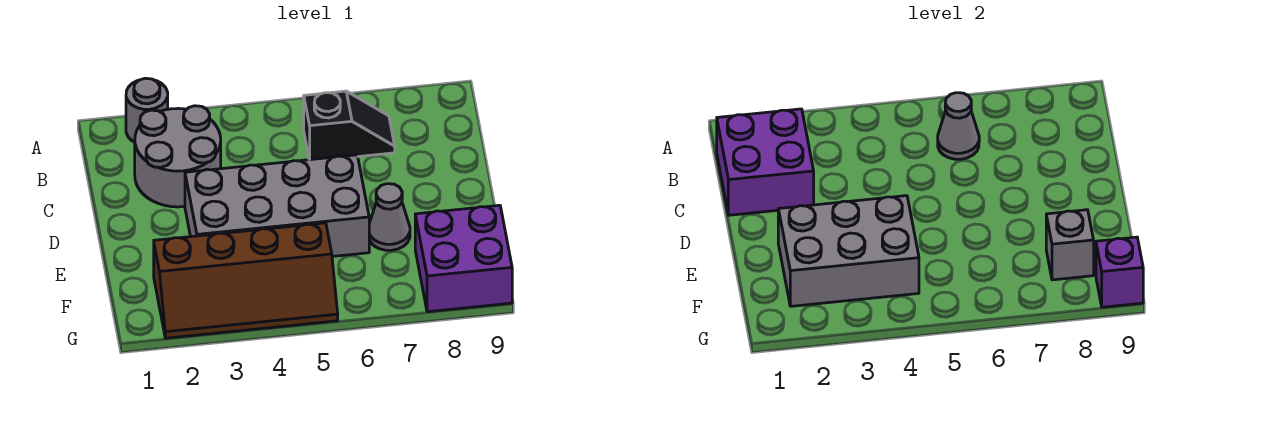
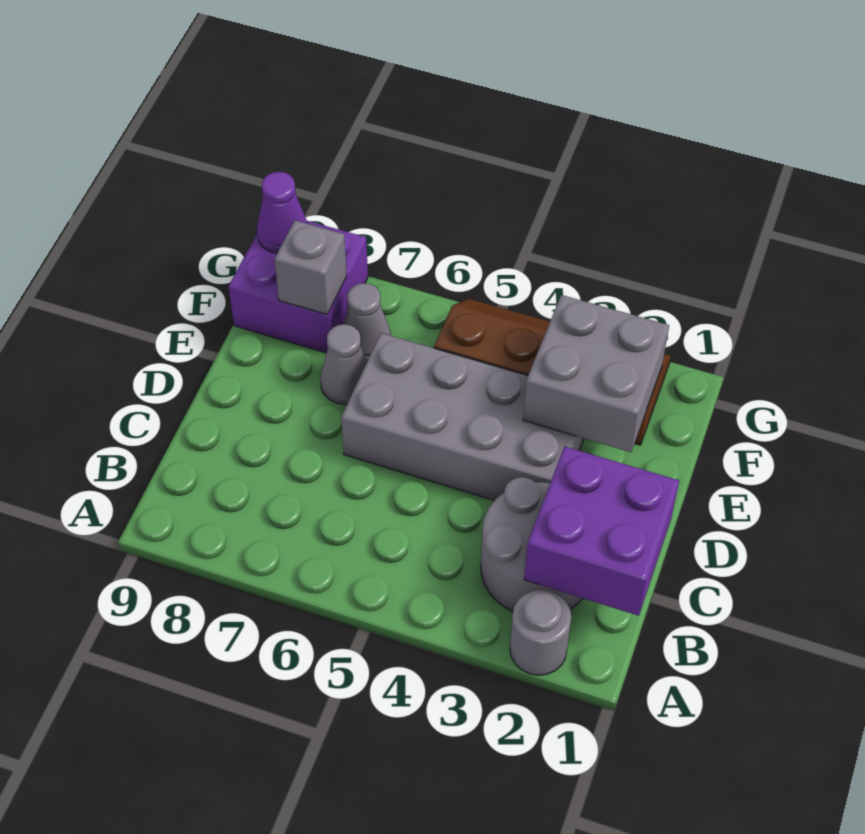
black slope B6:B7 level 1 top 6 -> none
grey cone B6 level 2 -> grey cone F7 level 1
grey brick E2:F4 level 2 -> grey brick E2:F3 level 2
purple brick G9 level 2 -> purple cone G9 level 2

